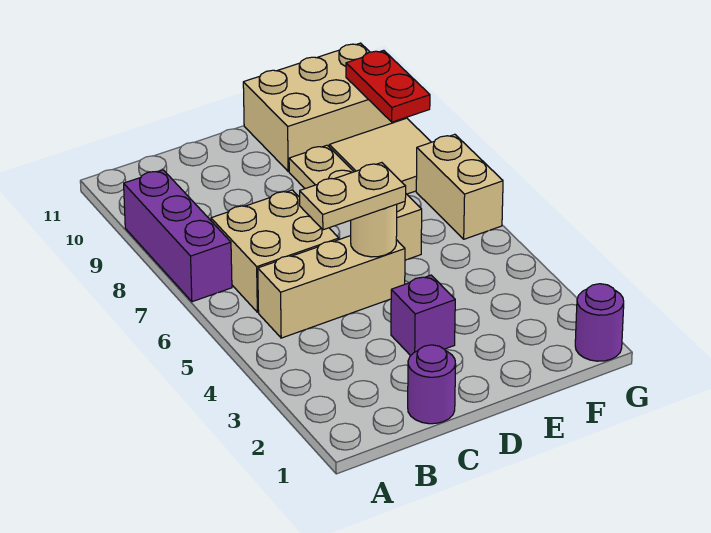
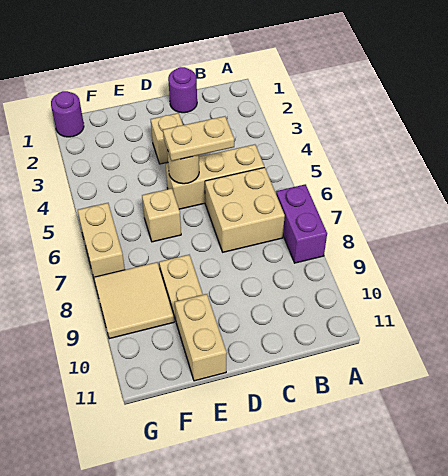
purple brick A7:A9 level 1 -> purple brick A7:A8 level 1
purple brick D3 level 1 -> tan brick D3 level 1
tan brick E10:G11 level 1 -> tan brick E10:E11 level 1
red plate G9:G10 level 2 -> none

